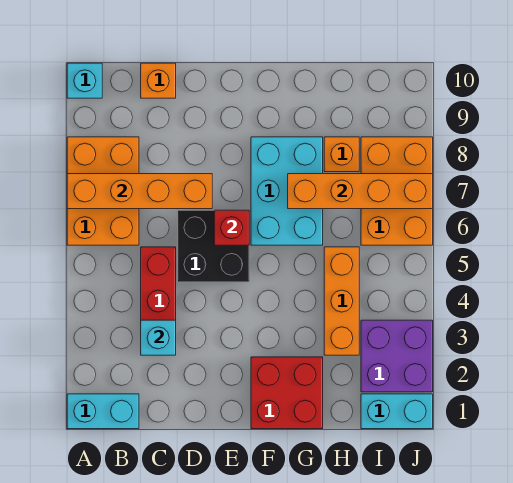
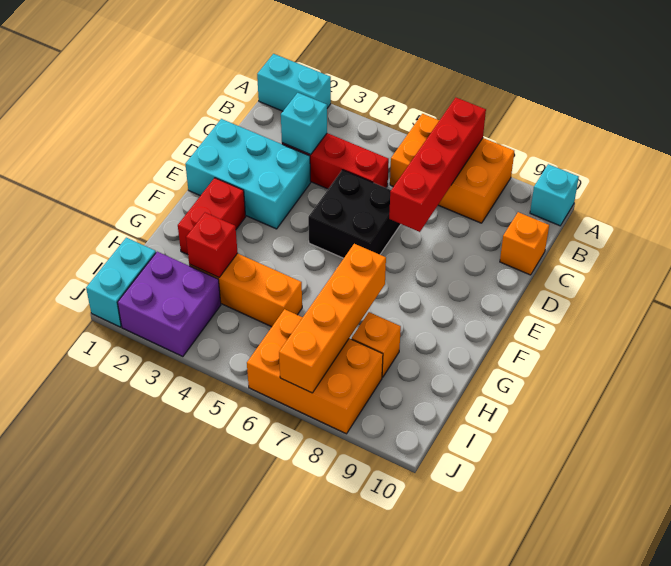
cyan brick A1:B1 level 1 -> cyan brick A1:A2 level 1
orange brick A7:D7 level 2 -> red brick A7:D7 level 2
red brick E6 level 2 -> red brick H3 level 2
red brick F1:G2 level 1 -> red brick F2:G2 level 1
cyan brick F6:G8 level 1 -> cyan brick D1:E3 level 1

